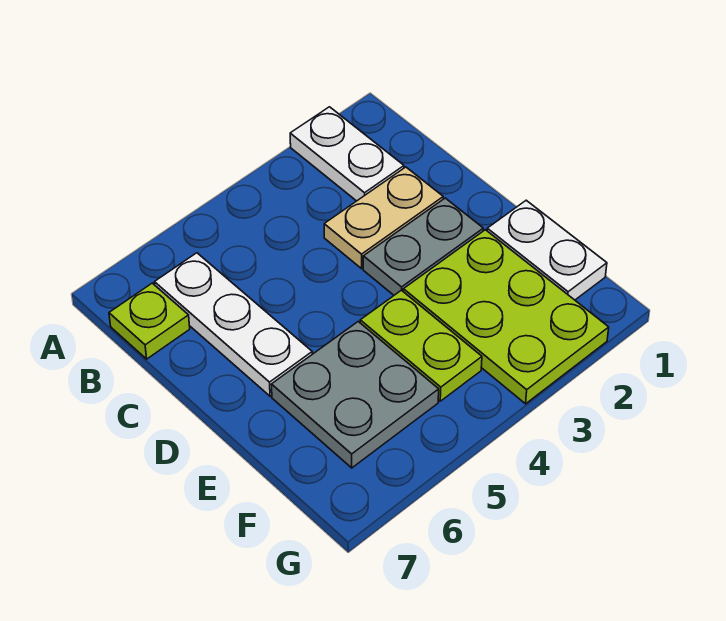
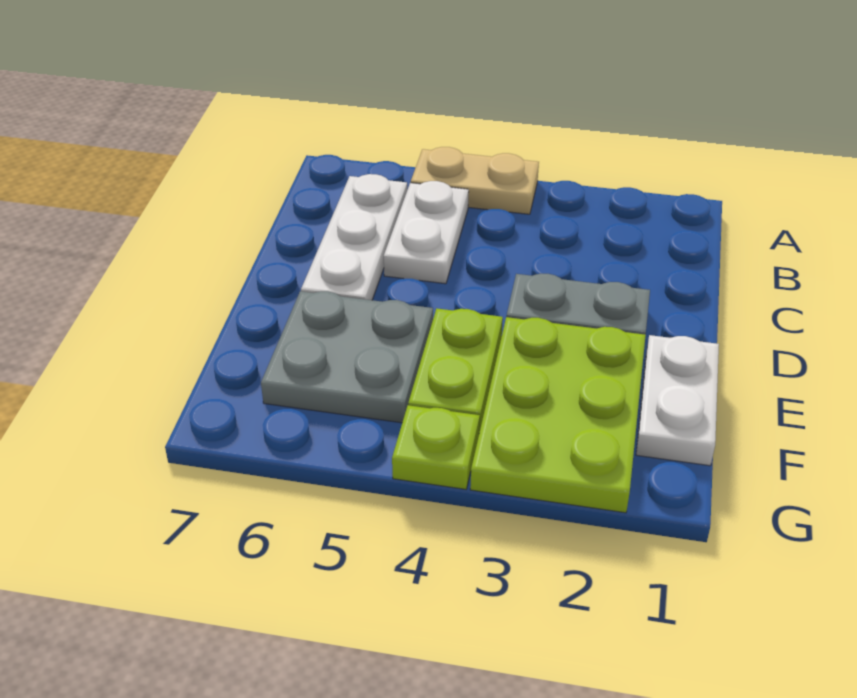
white plate A2:B2 level 1 -> white plate B5:C5 level 1
lime plate B7 level 1 -> lime plate G4 level 1
tan plate C2:C3 level 1 -> tan plate A4:A5 level 1

